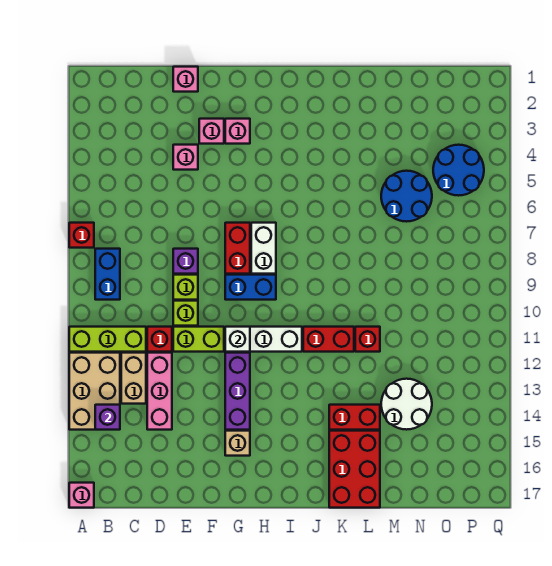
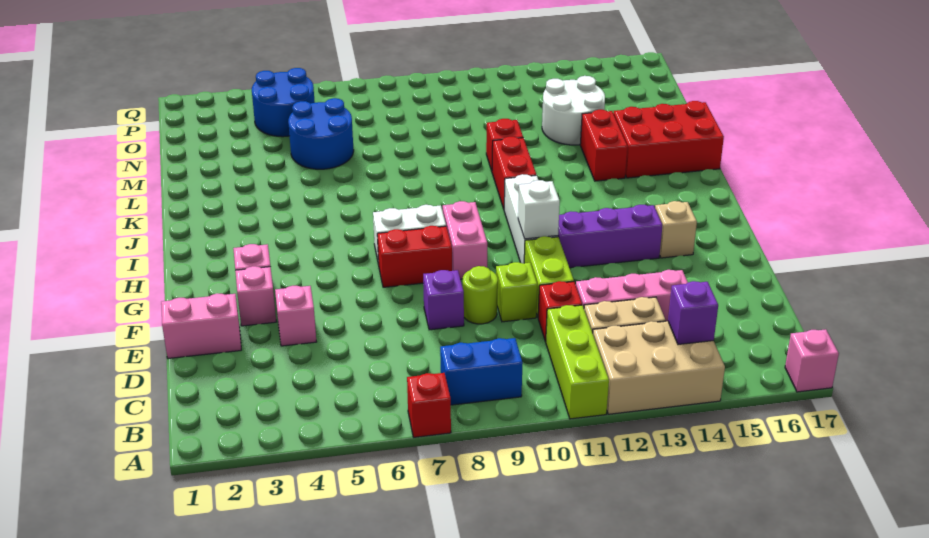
pink brick E1 level 1 -> pink brick E1:E2 level 1
lime brick E9 level 1 -> lime round brick E9 level 1
blue brick G9:H9 level 1 -> pink brick G9:H9 level 1

